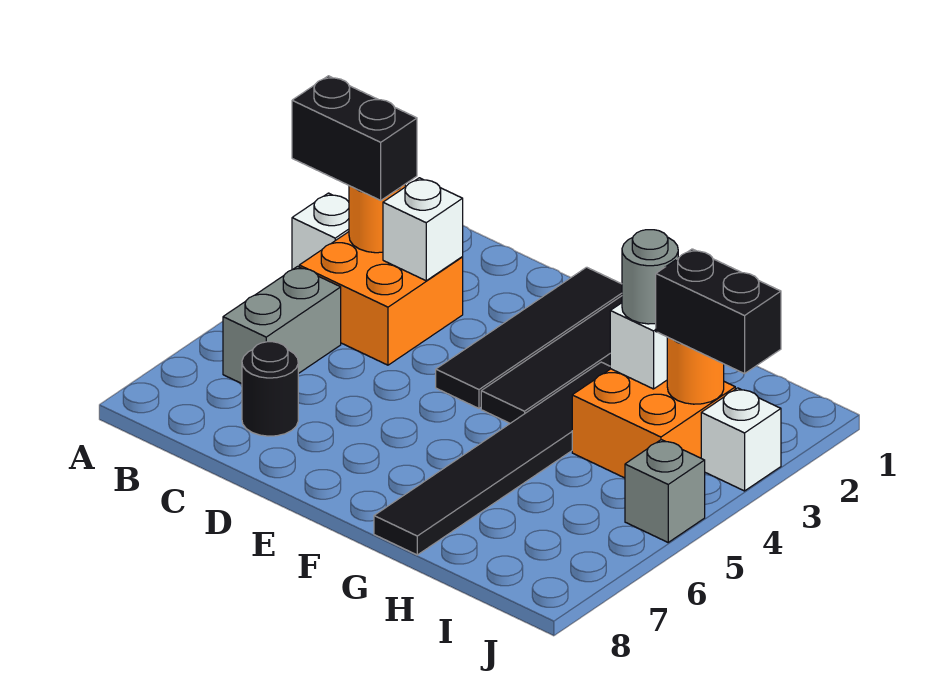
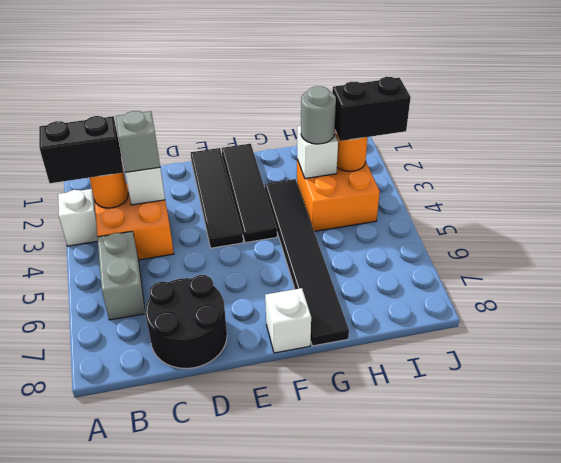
black round brick C7 level 1 -> black round brick C7:D8 level 1
white brick J3 level 1 -> white brick F8 level 1
grey brick J5 level 1 -> grey brick C3 level 3

